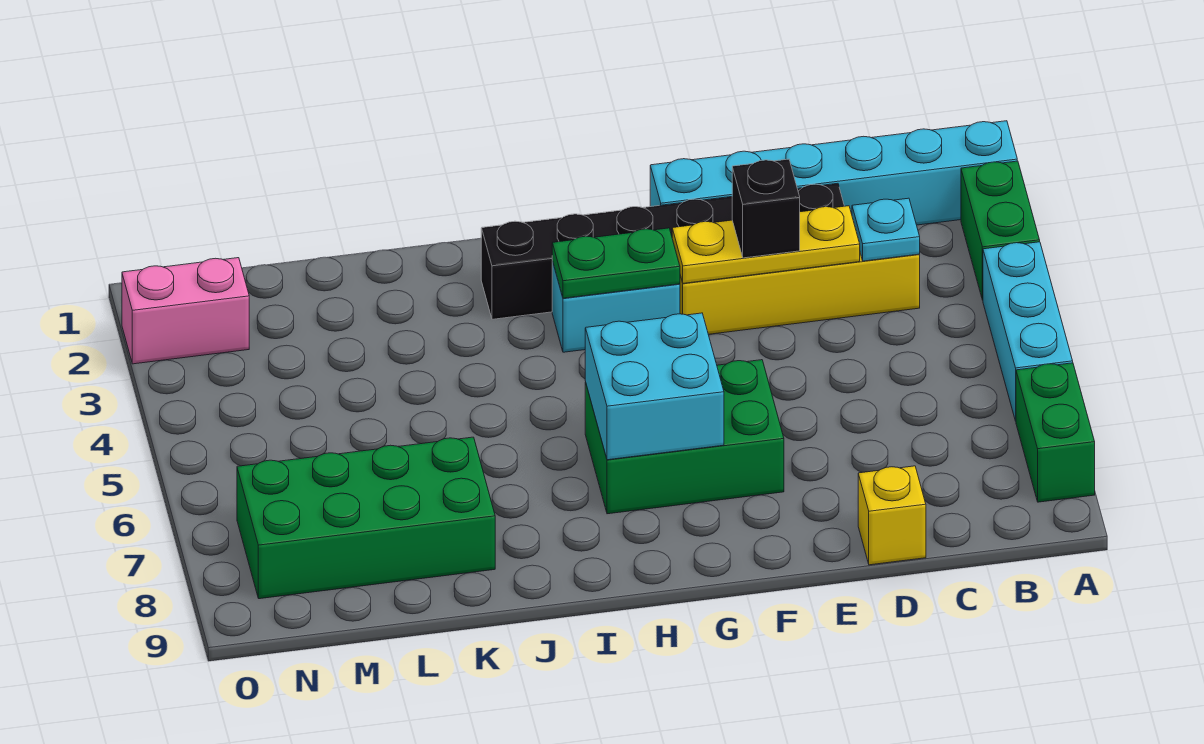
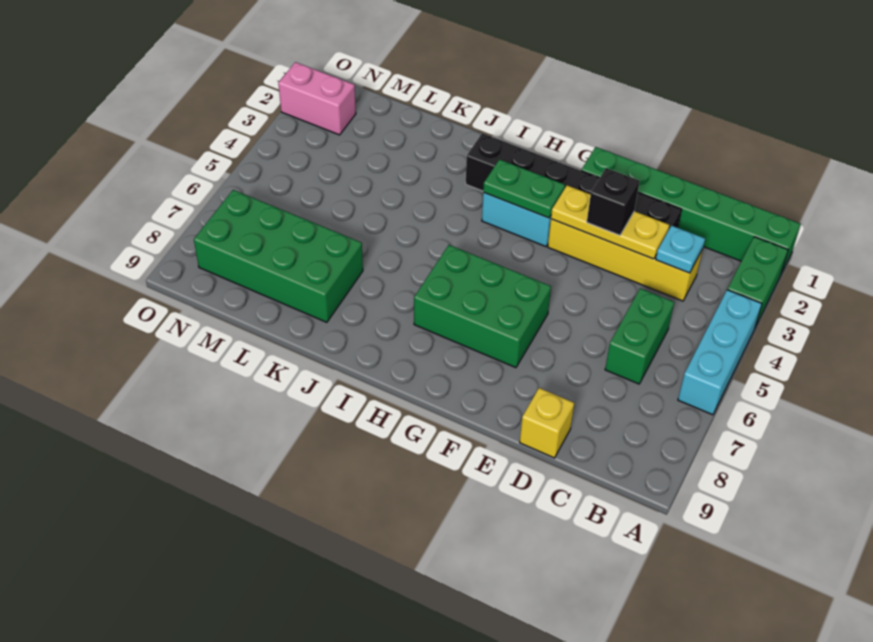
cyan brick A1:F1 level 1 -> green brick A1:F1 level 1
green brick A7:A8 level 1 -> green brick C5:C6 level 1
cyan brick G6:H7 level 2 -> none

